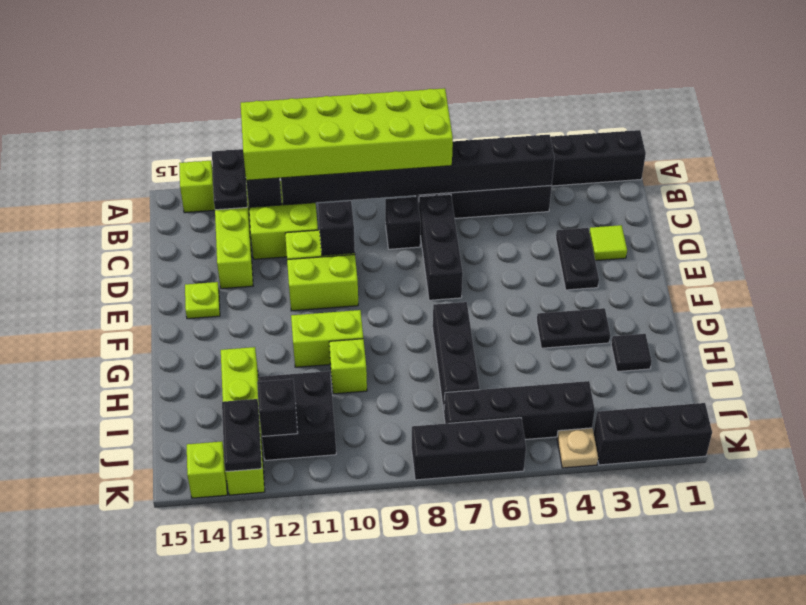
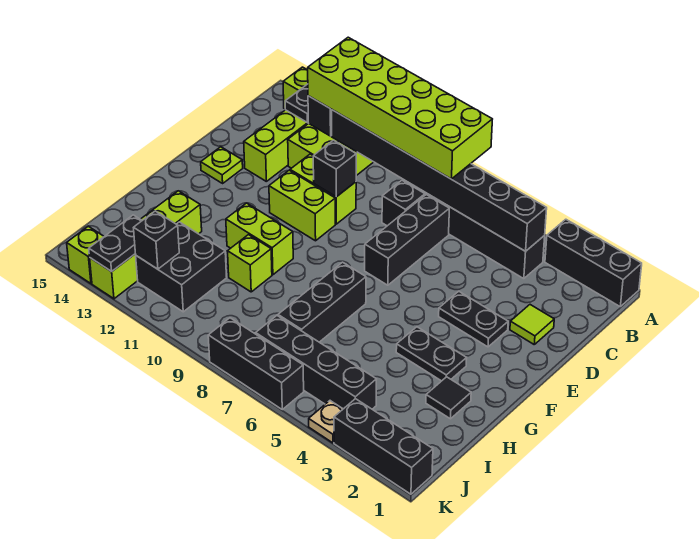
black plate D3:E3 level 1 -> black plate E3:E4 level 1

